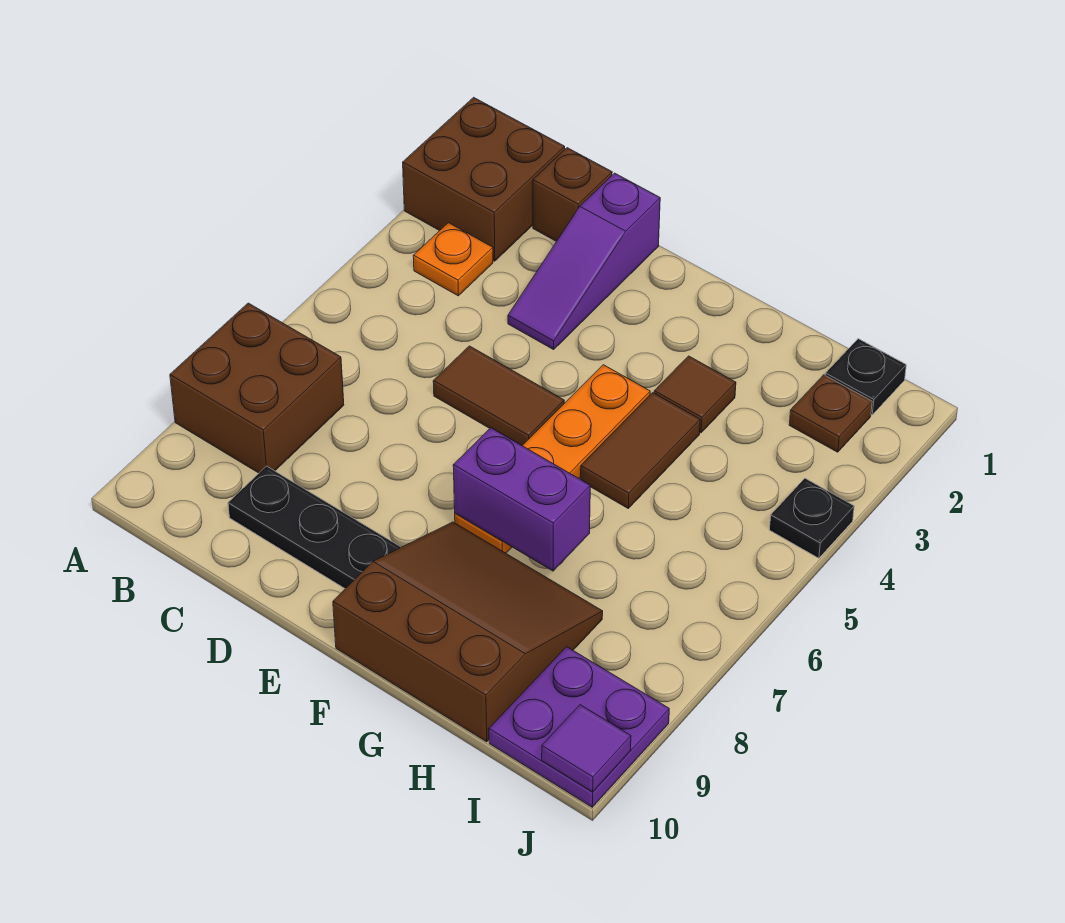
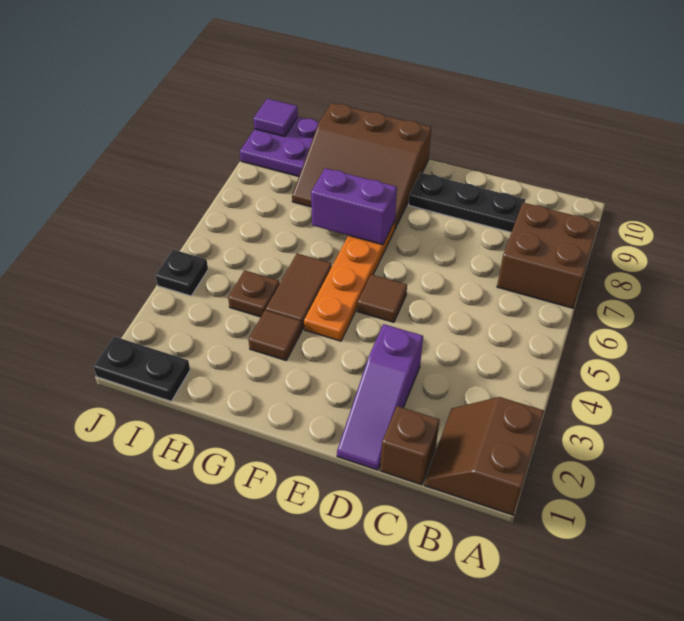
brown brick A1:B2 level 1 -> brown slope A1:B2 level 1 top A
orange plate B3 level 1 -> none
purple slope D1:D3 level 1 top 1 -> purple slope D1:D3 level 1 top 3
brown tile D5:E5 level 1 -> brown tile E5 level 1
black plate I1 level 1 -> black plate I1:J1 level 1
brown plate I2 level 1 -> brown plate H4 level 1

